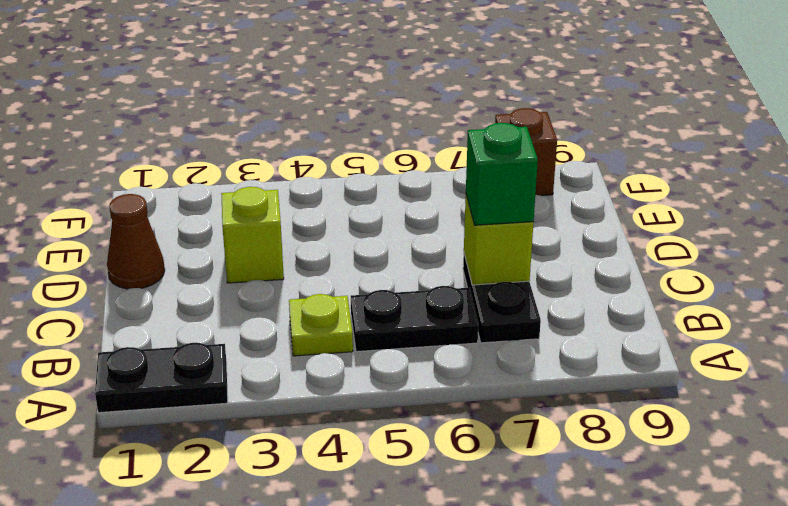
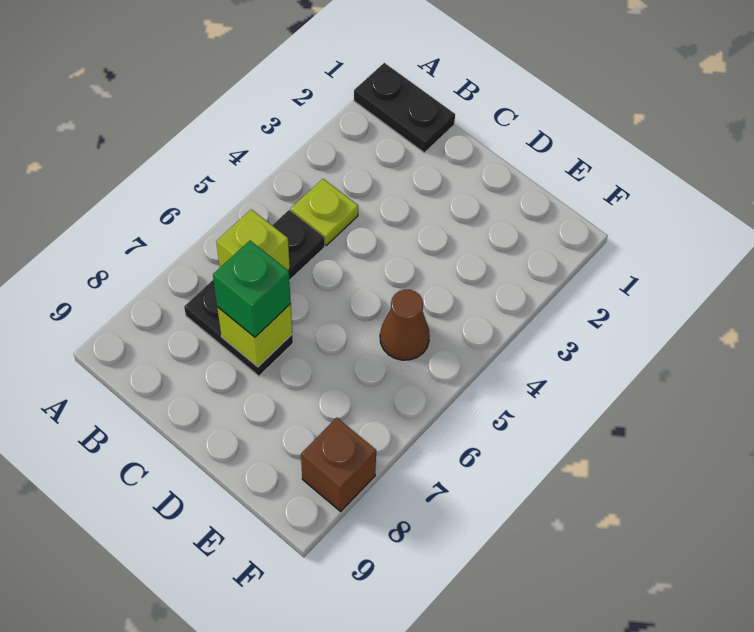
black plate A1:A2 level 1 -> black plate A1:B1 level 1
brown cone D1 level 1 -> brown cone E5 level 1
lime brick D3 level 1 -> lime brick B6 level 2

